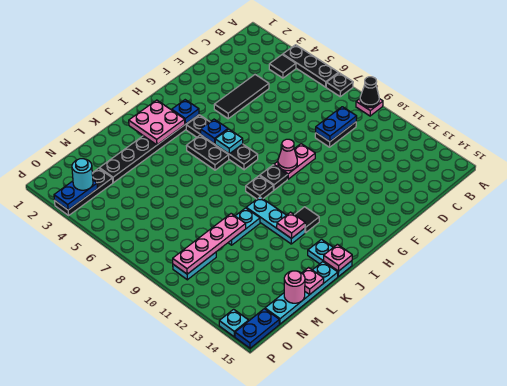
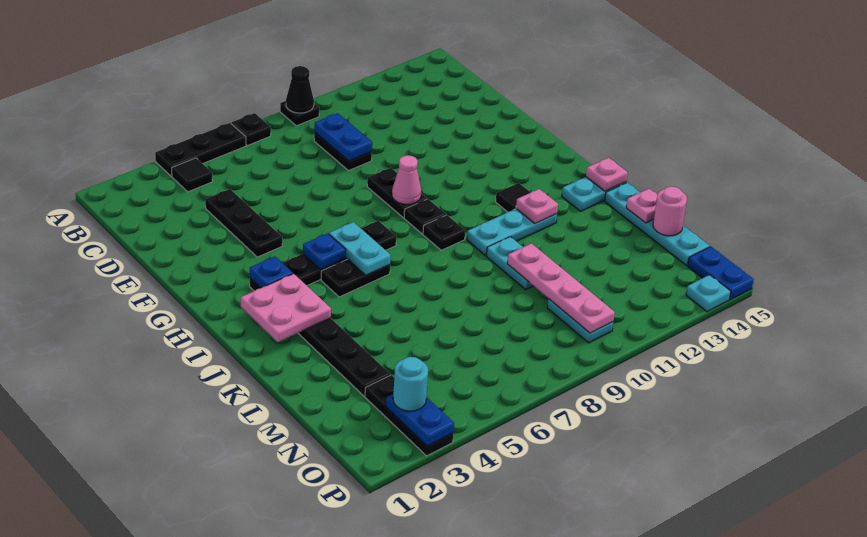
pink plate A9 level 1 -> black plate A9 level 1
black tile D4:F4 level 1 -> black plate D4:F4 level 1
pink plate F9:G9 level 1 -> black plate F9:G9 level 1
cyan plate H6 level 2 -> cyan plate H6:I6 level 2

